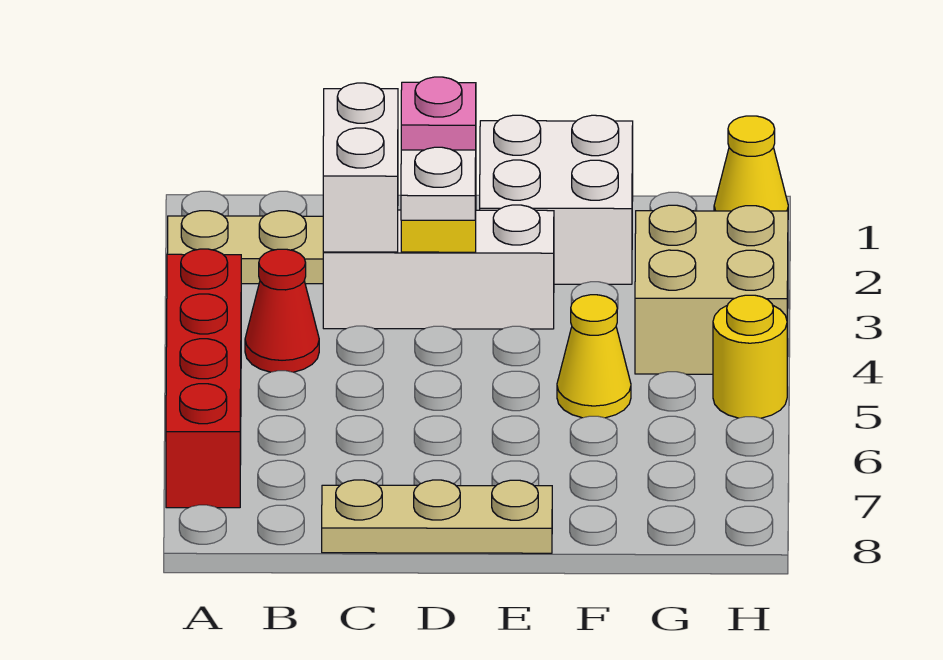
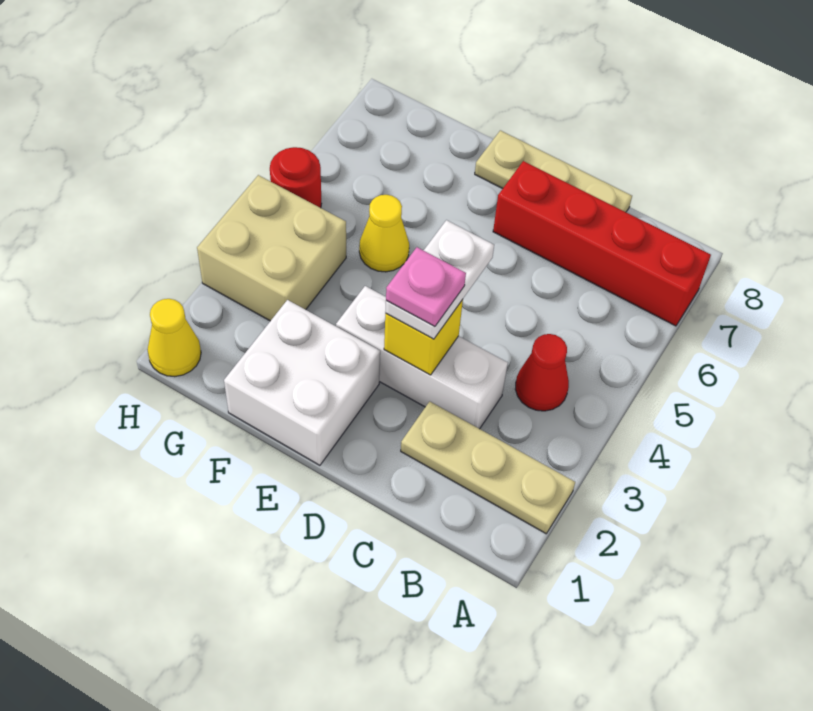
red brick A4:A7 level 1 -> red brick A7:D7 level 1
white brick C2:C3 level 2 -> none
yellow round brick H5 level 1 -> red round brick H5 level 1

